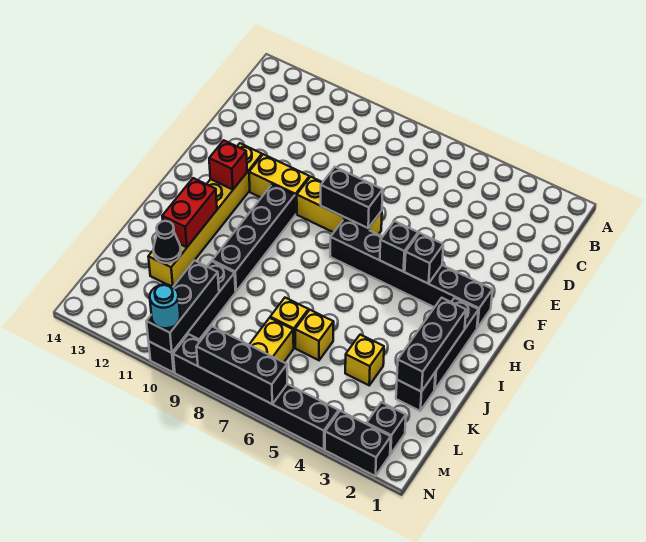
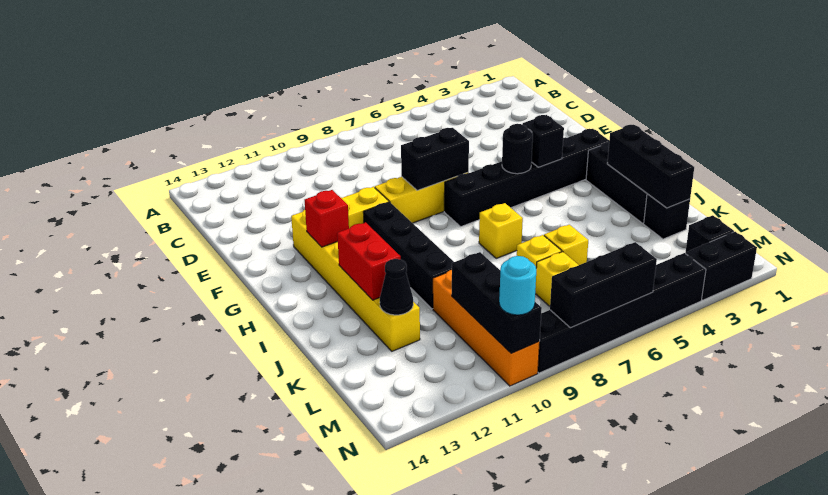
black brick G5 level 2 -> black round brick G5 level 2
yellow brick K4 level 1 -> yellow brick I7 level 1
black brick K10:N10 level 1 -> orange brick K10:N10 level 1

